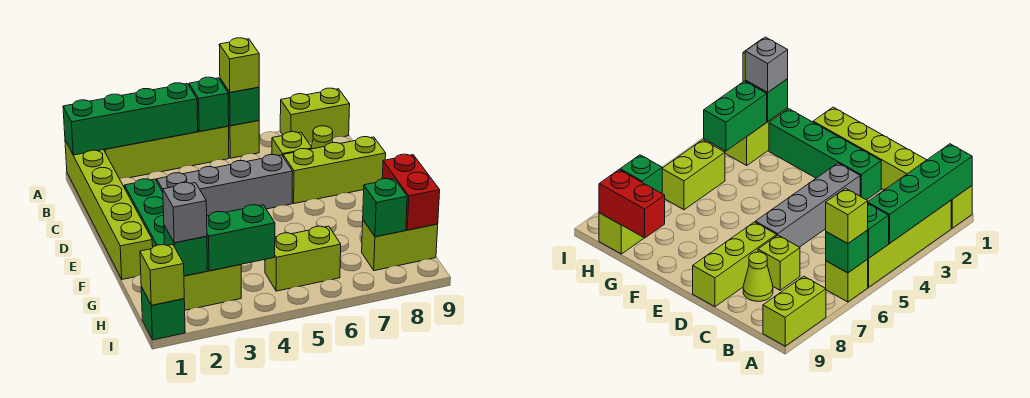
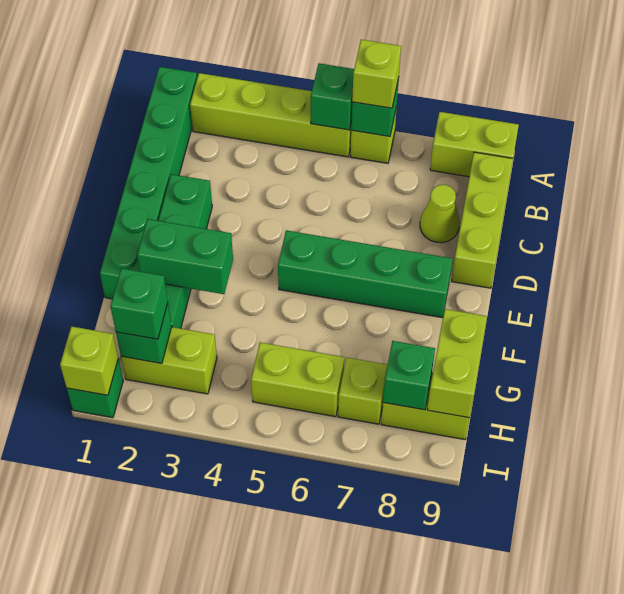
lime brick A1:F1 level 1 -> green brick A1:F1 level 1
green brick A1:A4 level 2 -> green brick E5:E8 level 1
lime brick C7 level 1 -> lime brick H7 level 1
grey brick D3:D6 level 1 -> none
lime brick D7:D9 level 1 -> lime brick B9:D9 level 1
red brick G9:H9 level 2 -> lime brick G9:H9 level 2
grey brick H2 level 3 -> green brick H2 level 3
green brick H3:H4 level 2 -> green brick F2:F3 level 2

